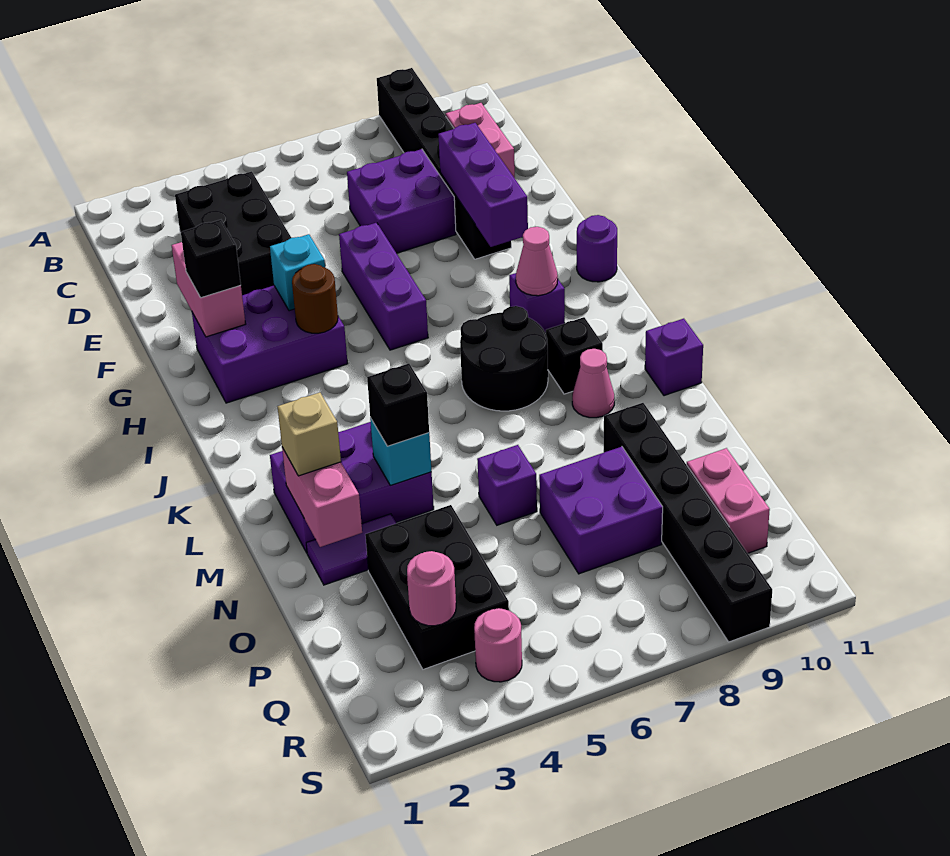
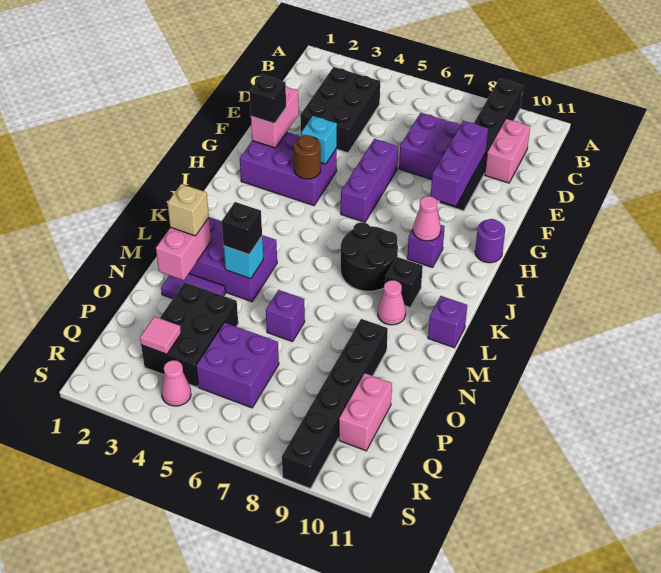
purple brick O7:P8 level 1 -> purple brick P5:Q6 level 1
pink round brick Q3 level 2 -> pink tile Q3 level 2
pink round brick R4 level 1 -> pink cone R4 level 1

